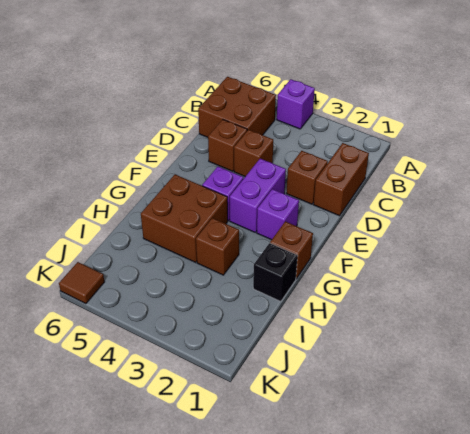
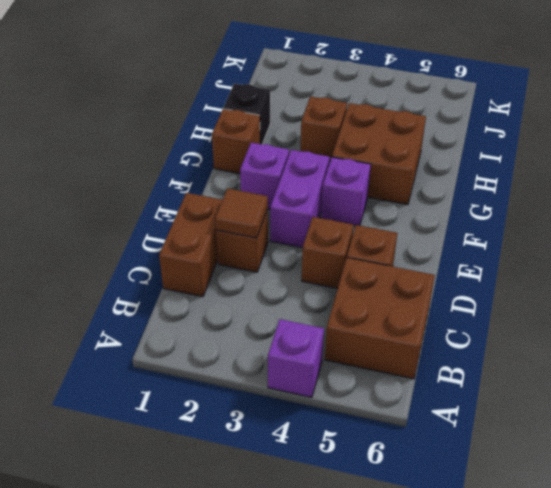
brown tile K6 level 1 -> brown tile D2 level 2

